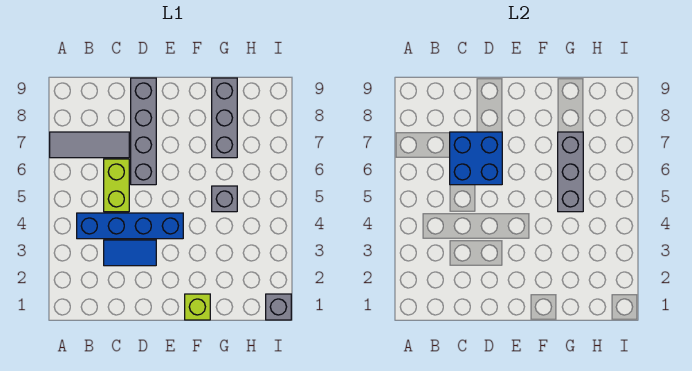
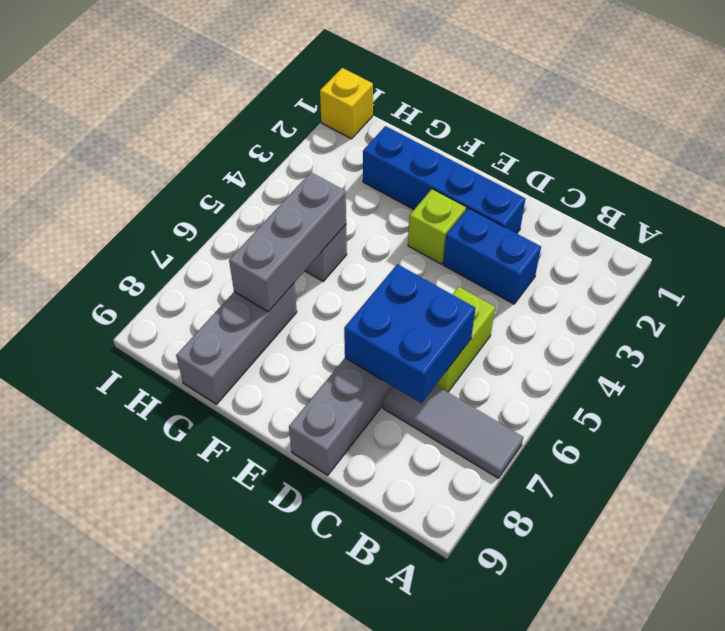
blue brick B4:E4 level 1 -> blue brick D2:G2 level 1
blue tile C3:D3 level 1 -> blue brick C3:D3 level 1
lime brick F1 level 1 -> lime brick E3 level 1
grey brick I1 level 1 -> yellow brick I1 level 1

